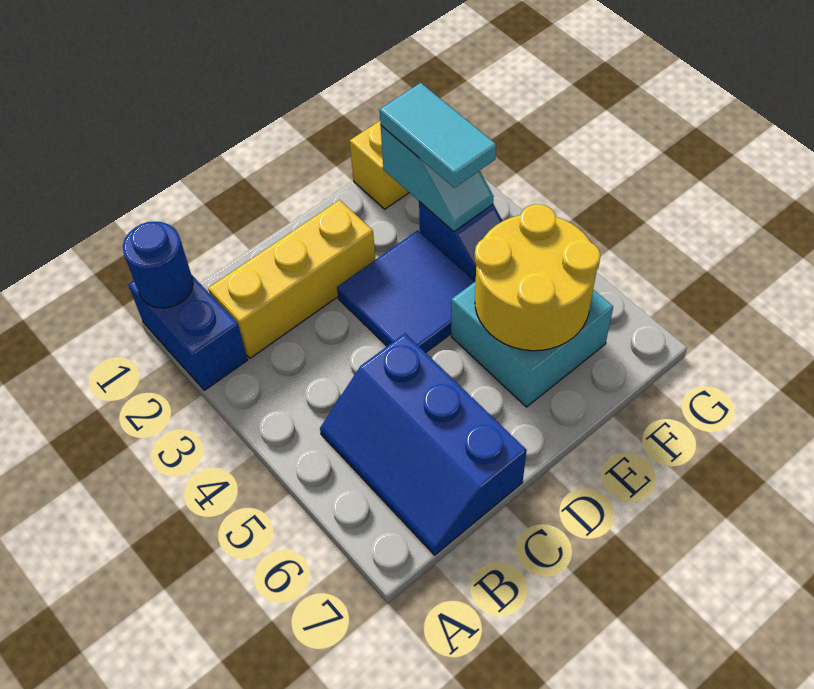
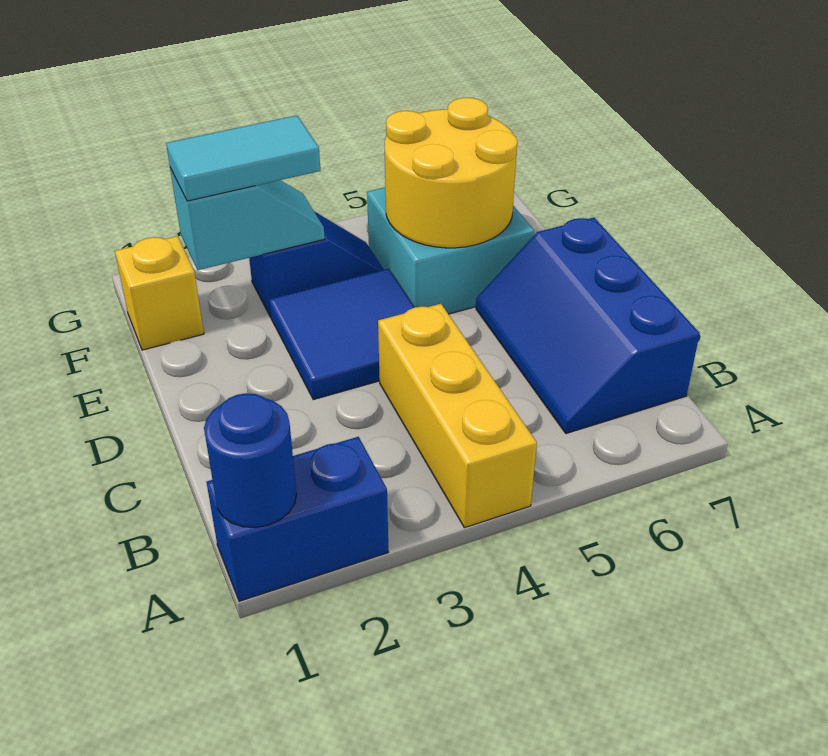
yellow brick B2:D2 level 1 -> yellow brick A4:C4 level 1
blue slope B5:C7 level 1 top C -> blue slope B6:D7 level 1 top 7

